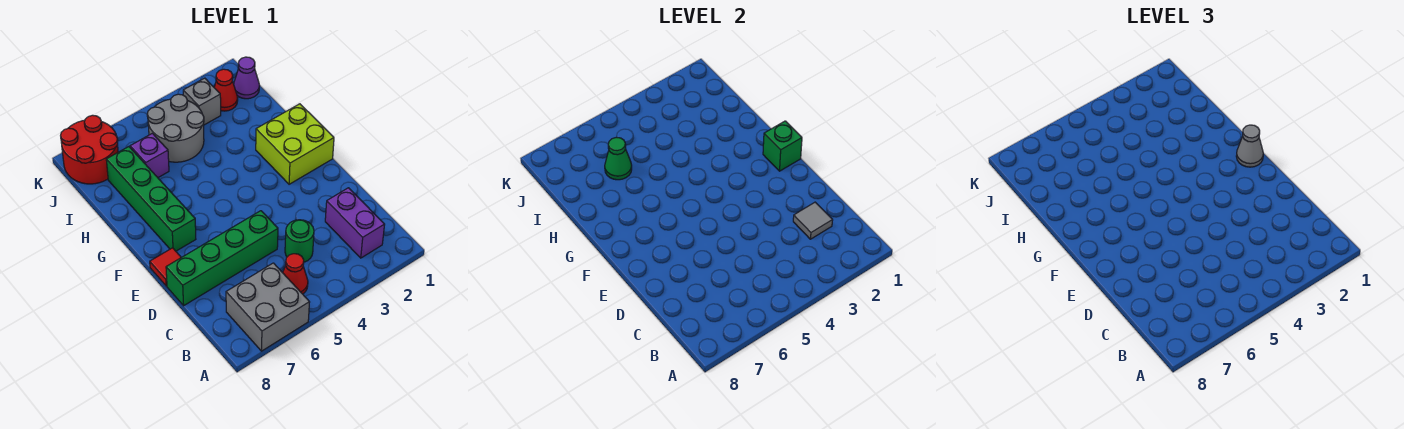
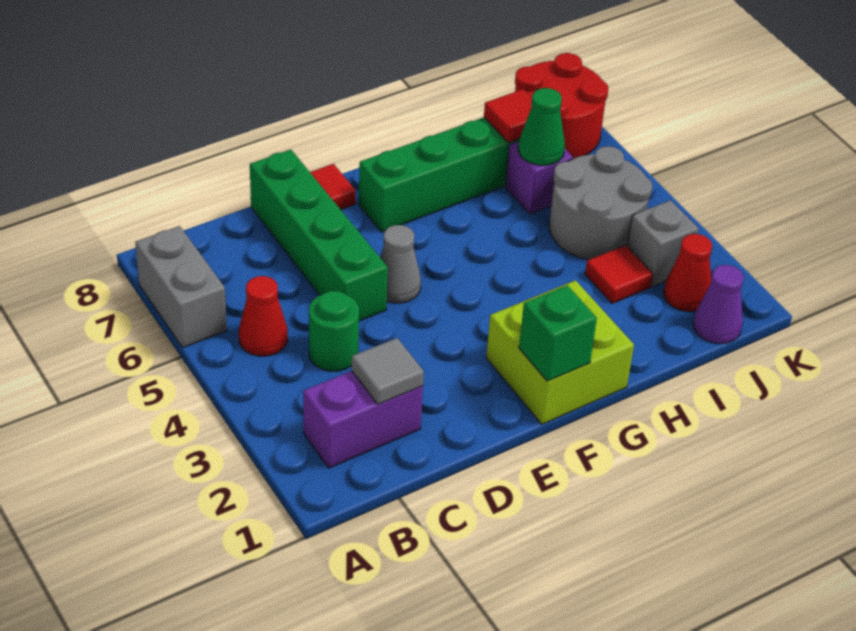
grey brick A6:B7 level 1 -> grey brick A6:A7 level 1
grey cone F1 level 3 -> grey cone E5 level 1
none -> red tile I3 level 1
none -> red tile I7 level 2

